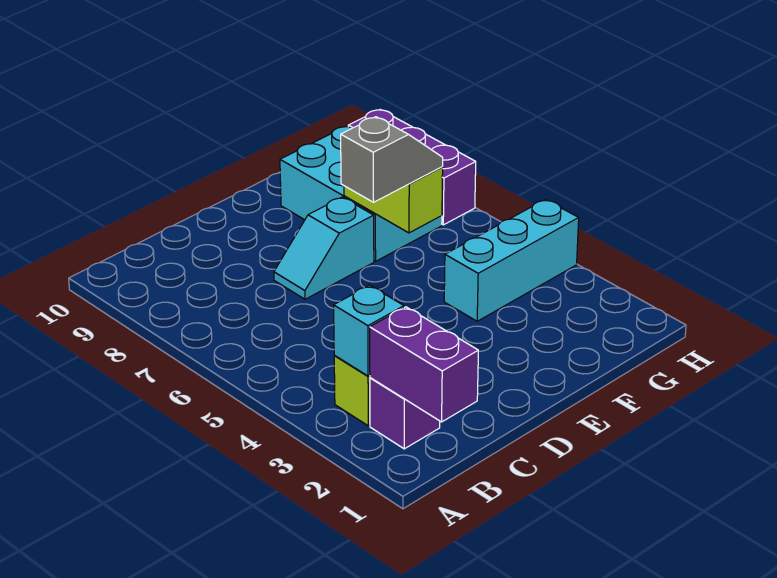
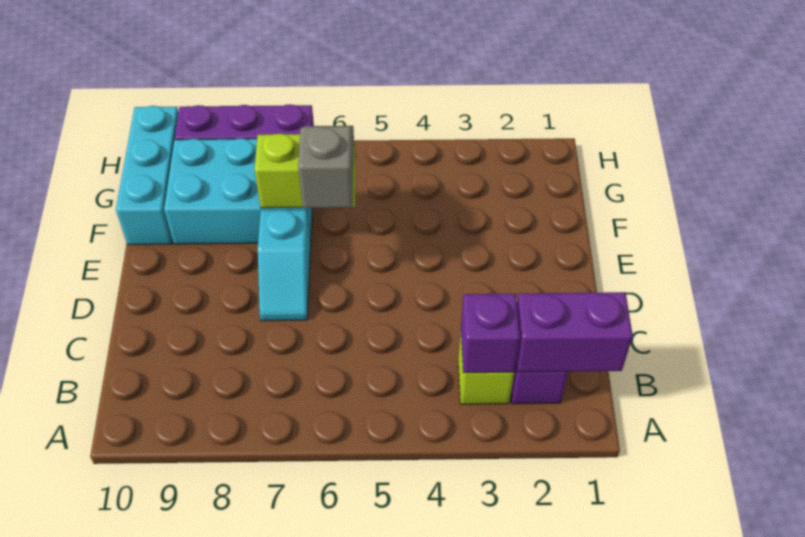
cyan brick B3 level 2 -> purple brick B3 level 2
cyan brick F4:H4 level 1 -> cyan brick F10:H10 level 1

